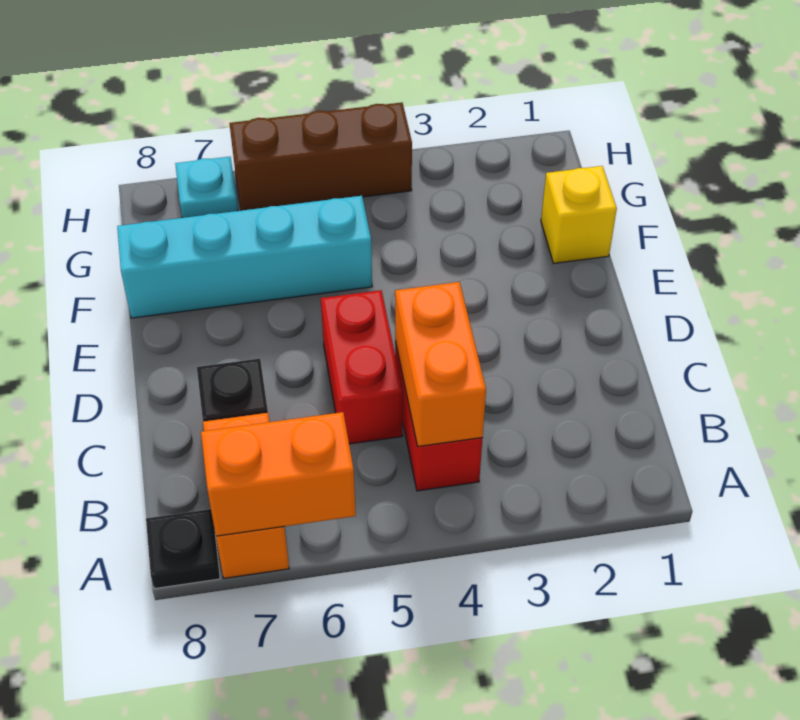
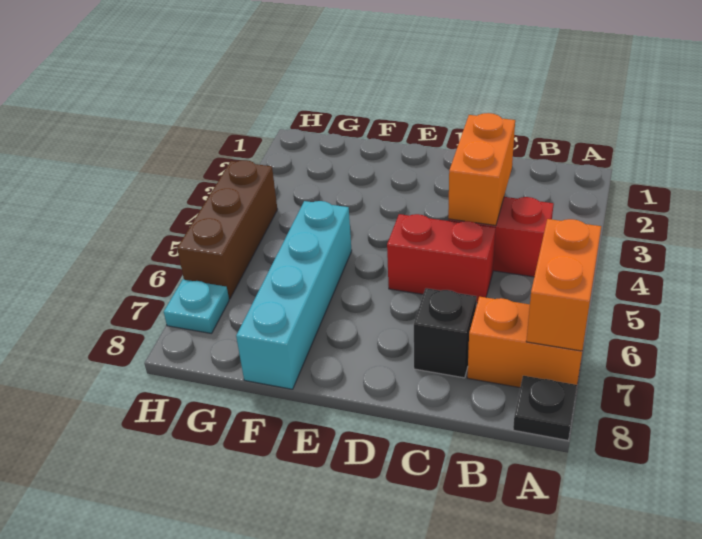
orange brick B4:C4 level 2 -> orange brick C3:C4 level 2
yellow brick F1 level 1 -> none

